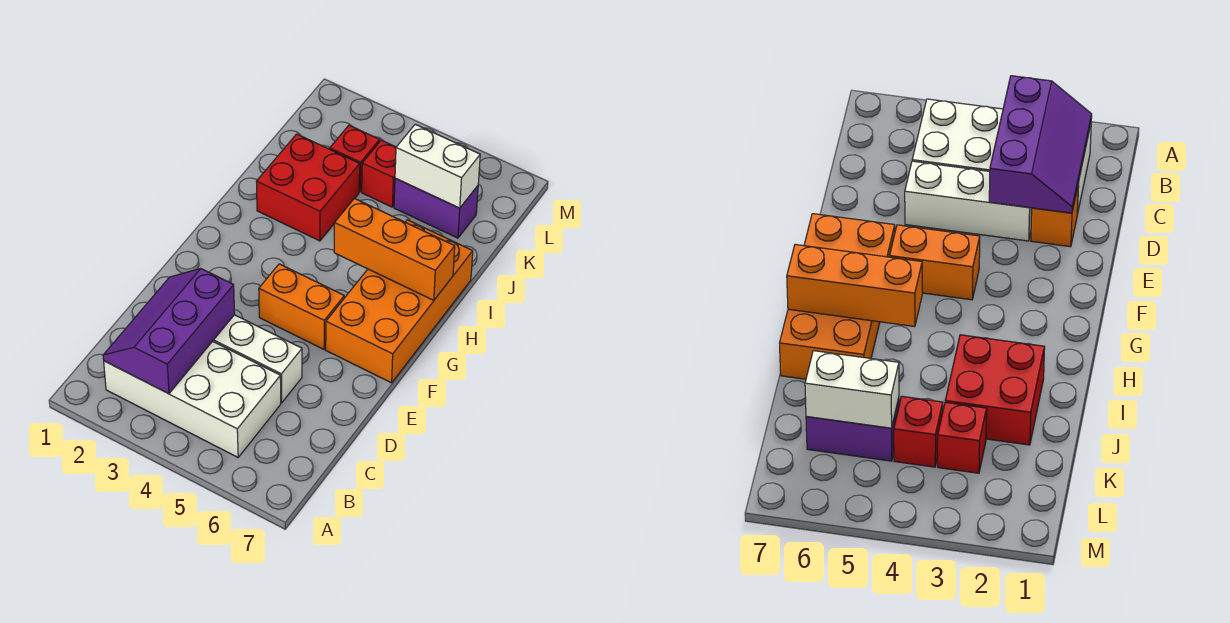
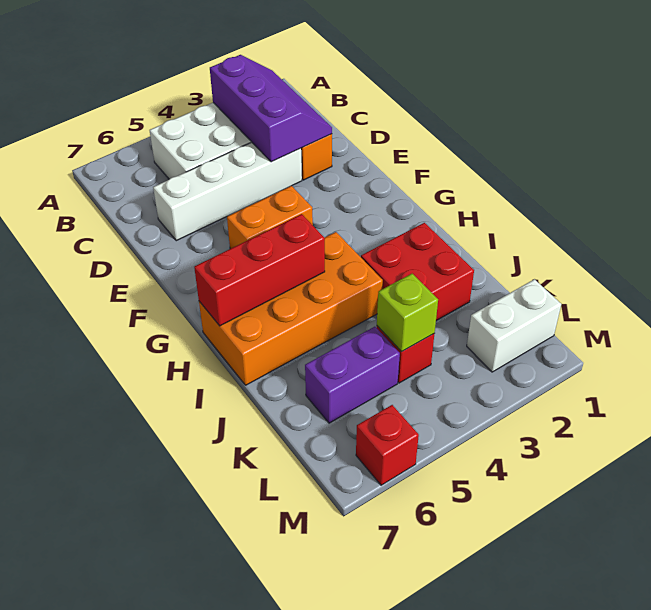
white brick D3:D5 level 1 -> white brick D3:D6 level 1
orange brick F6:I7 level 1 -> orange brick H4:I7 level 1
orange brick H5:H7 level 2 -> red brick H5:H7 level 2
red brick K3 level 1 -> red brick M6 level 1
none -> lime brick K4 level 2
white brick K5:K6 level 2 -> white brick L1:L2 level 1

